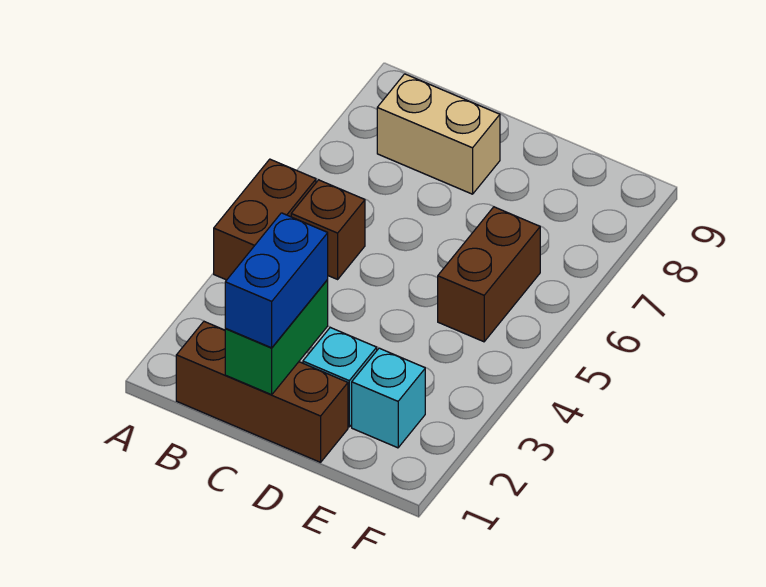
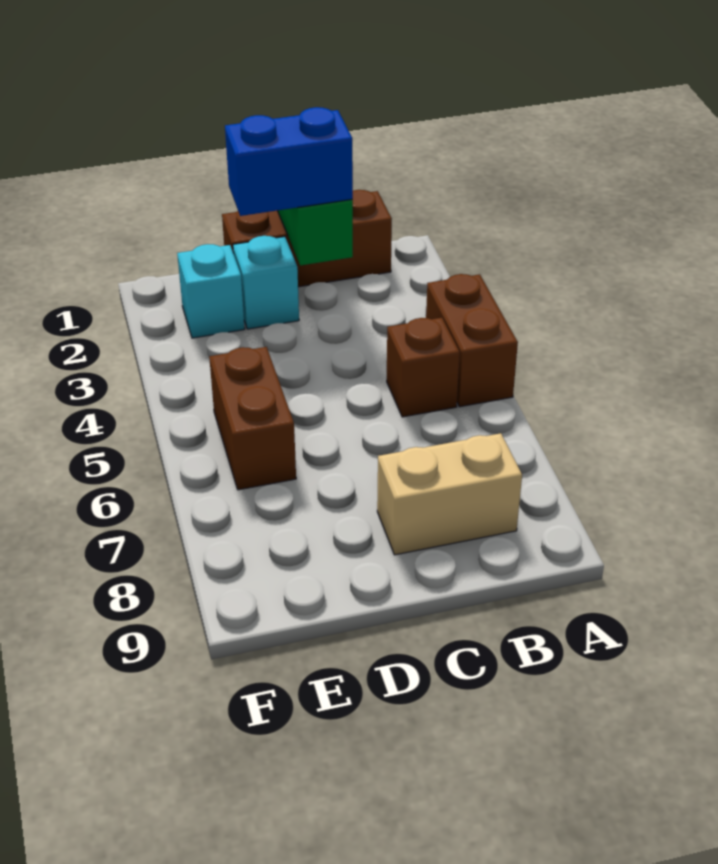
blue brick C1:C2 level 3 -> blue brick C2:D2 level 3

